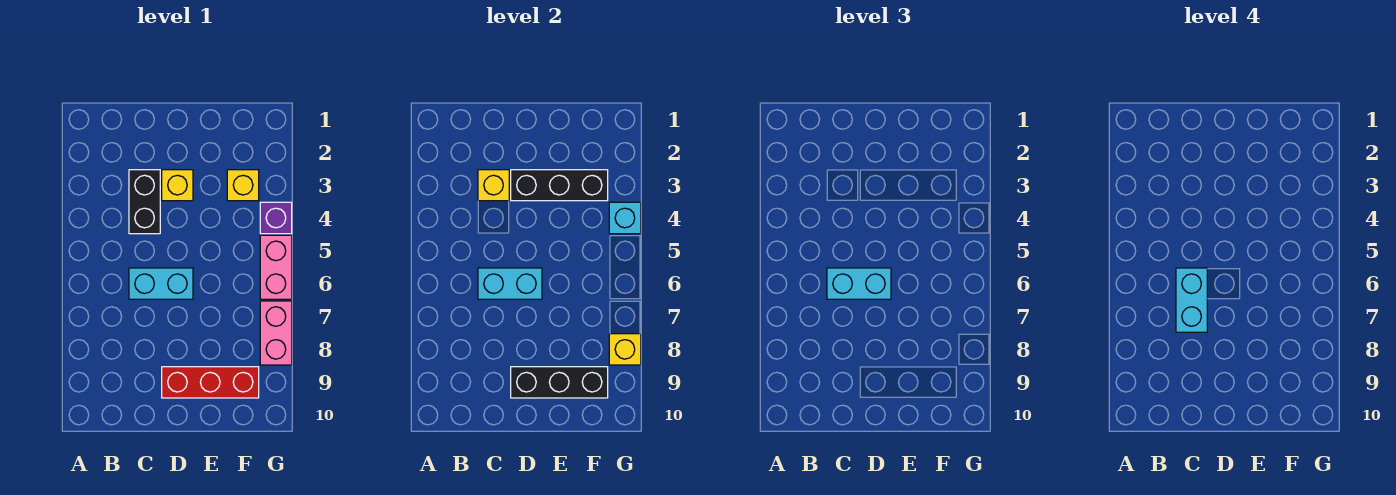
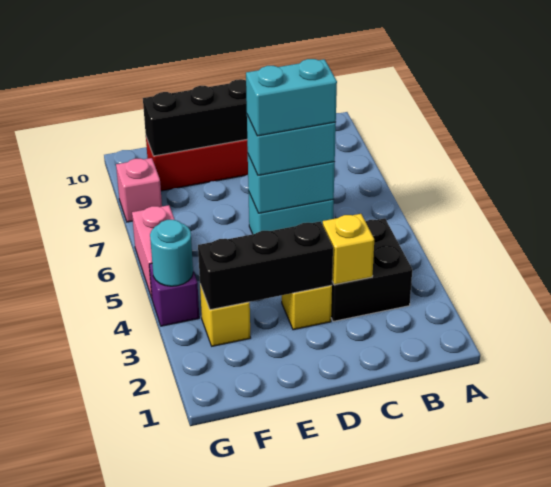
black brick C3:C4 level 1 -> black brick B3:C4 level 1
cyan brick C6:C7 level 4 -> cyan brick C6:D6 level 4
cyan brick G4 level 2 -> cyan round brick G4 level 2
pink brick G7:G8 level 1 -> pink brick G8 level 1
yellow brick G8 level 2 -> none

